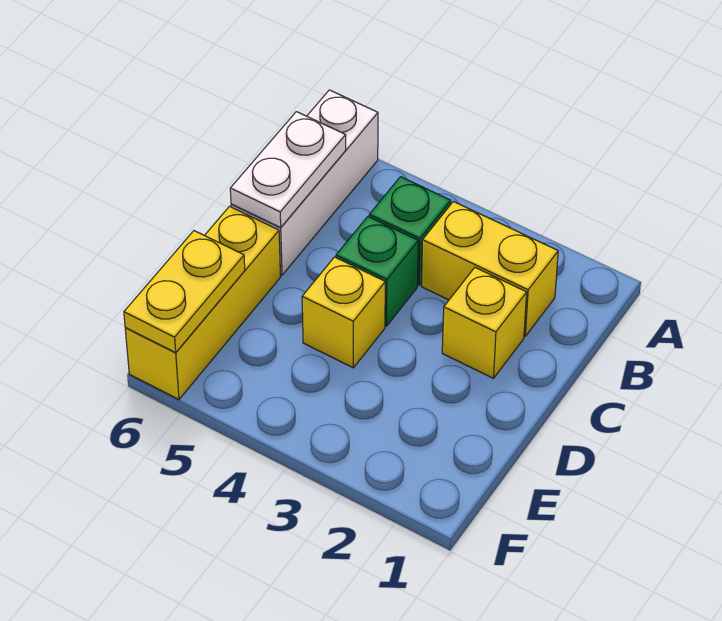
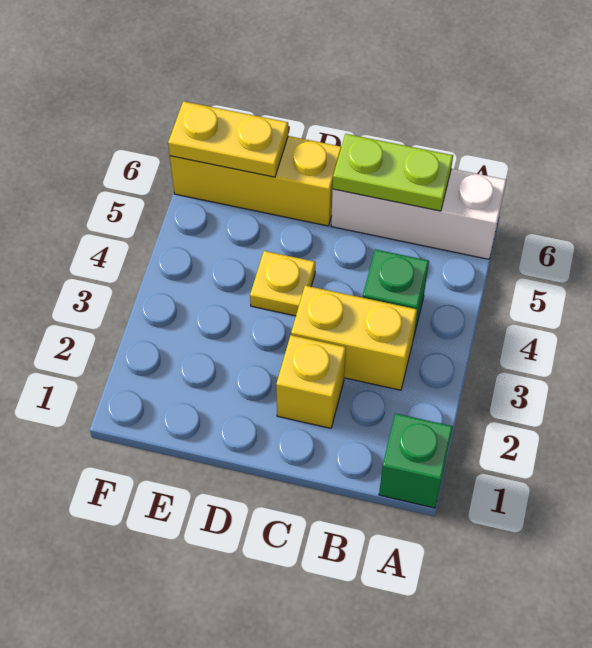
yellow brick B2:B3 level 1 -> yellow brick B3:C3 level 1
white plate B6:C6 level 2 -> lime plate B6:C6 level 2
green brick C4 level 1 -> green brick A1 level 1
yellow brick D4 level 1 -> yellow plate D4 level 1

